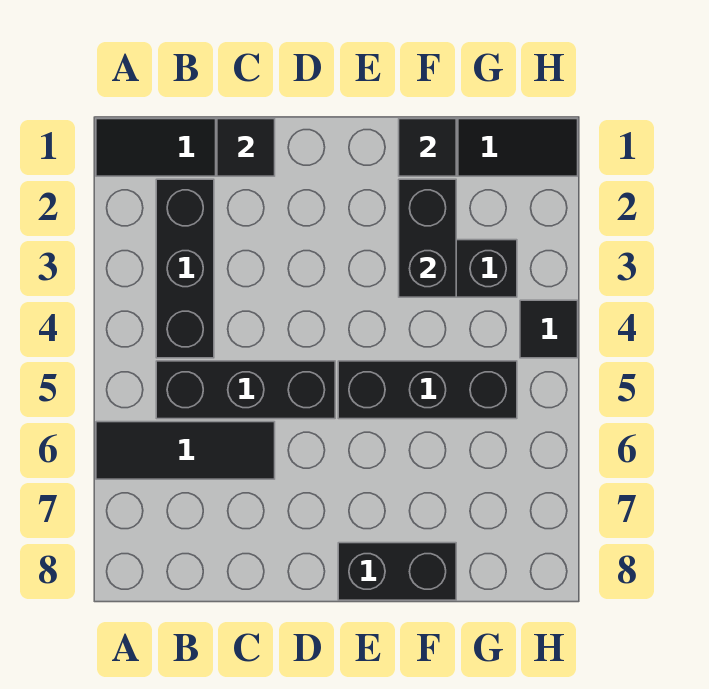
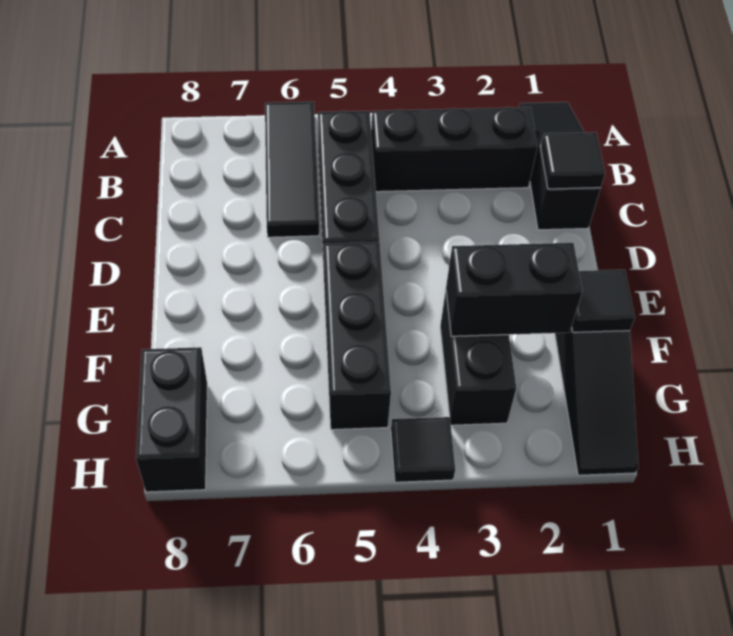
black brick E8:F8 level 1 -> black brick G8:H8 level 1

